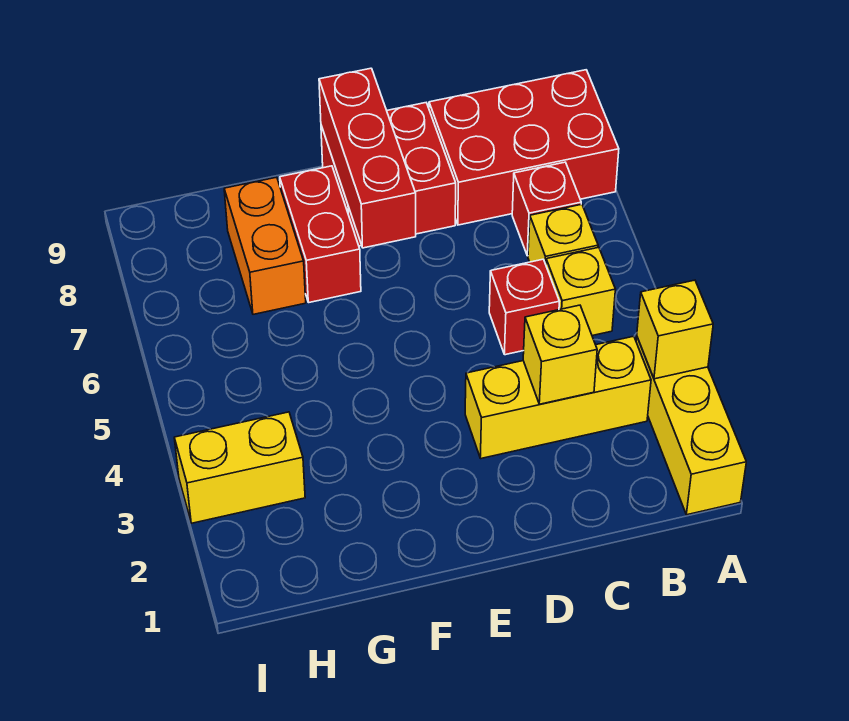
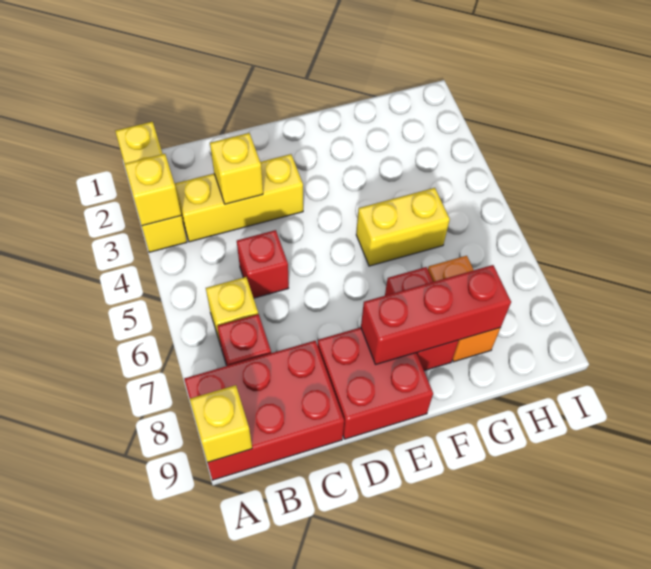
yellow brick B5 level 1 -> yellow brick A9 level 2
red brick E7:E9 level 2 -> red brick E8:G8 level 2
yellow brick H3:I3 level 1 -> yellow brick F5:G5 level 1

